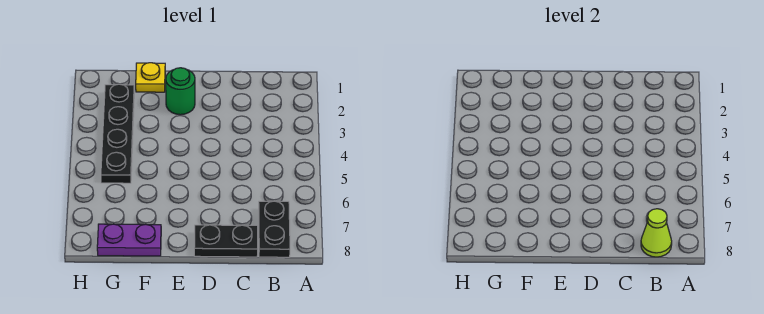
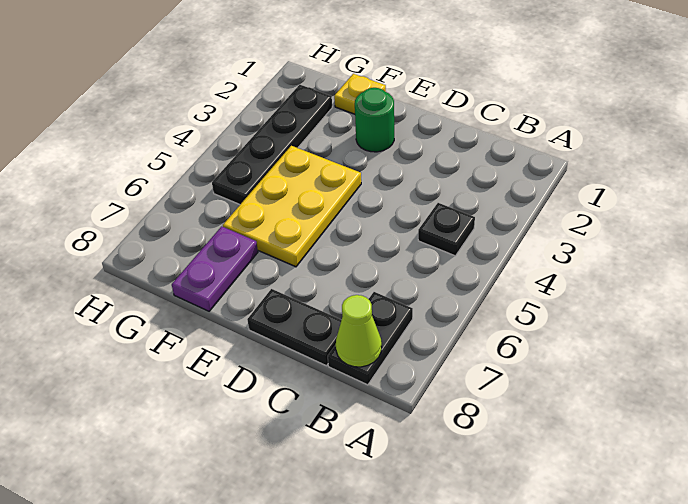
none -> black plate B4 level 1
none -> yellow plate E4:F6 level 1
purple plate F8:G8 level 1 -> purple plate F7:F8 level 1

